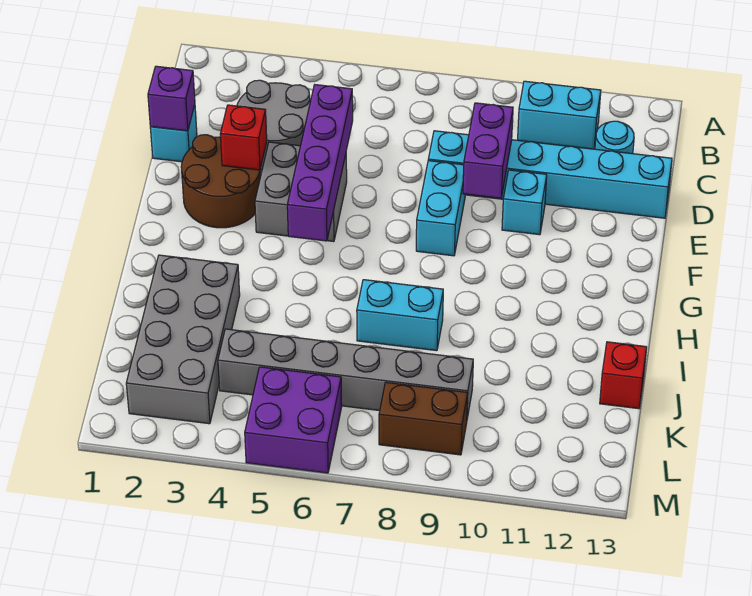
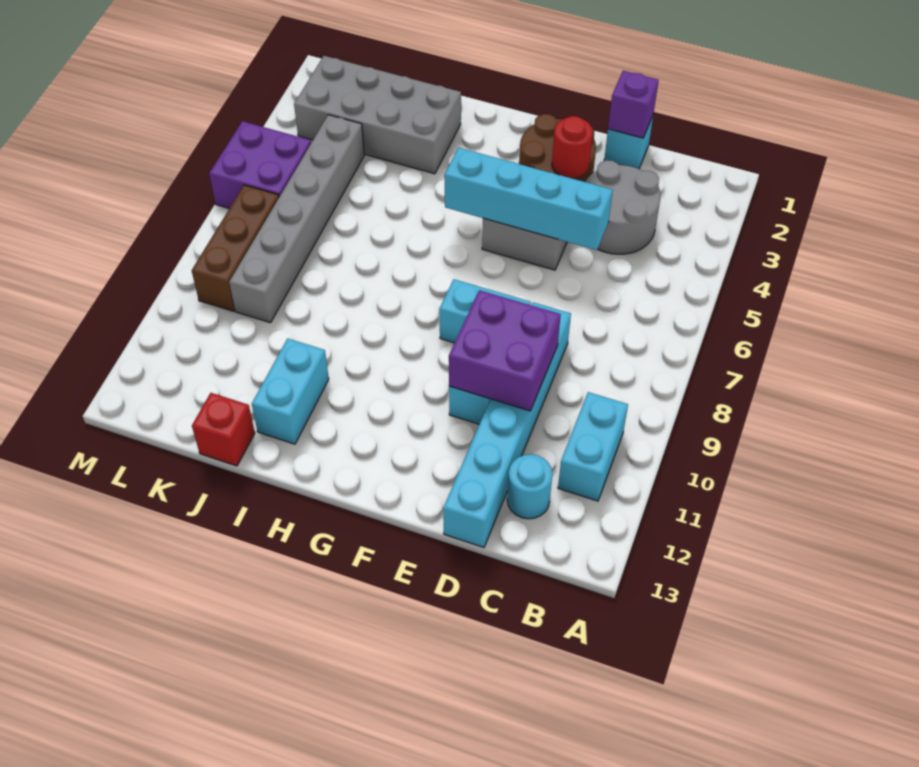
purple brick D5:G5 level 2 -> cyan brick D5:G5 level 2
purple brick D9:E9 level 2 -> purple brick D9:E10 level 2
red brick E3 level 2 -> red round brick E3 level 2
cyan brick I7:I8 level 1 -> cyan brick I11:I12 level 1
brown brick L8:L9 level 1 -> brown brick L7:L9 level 1

